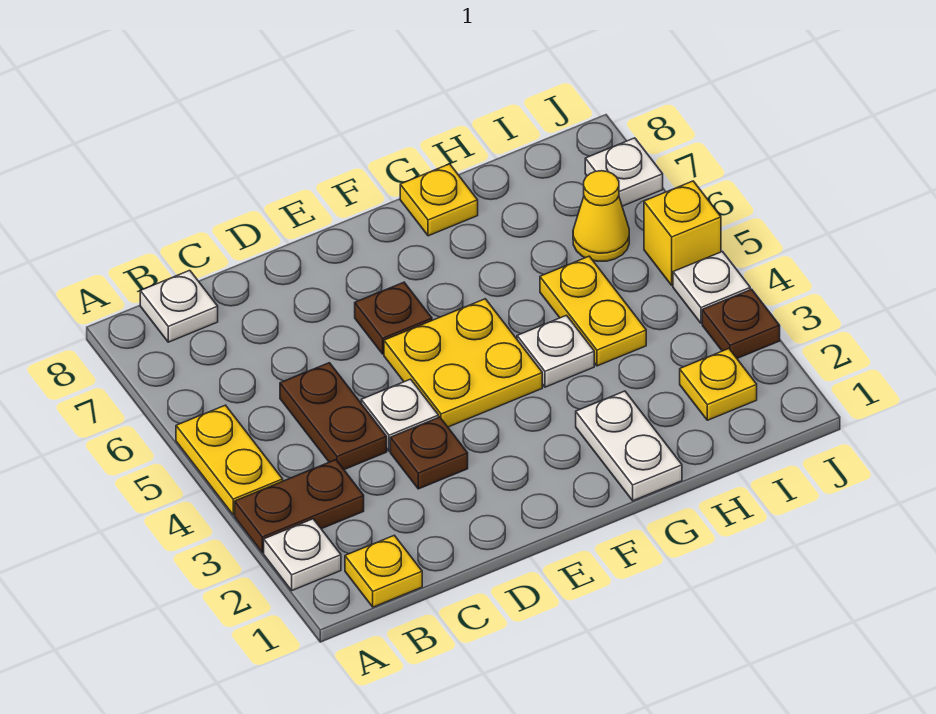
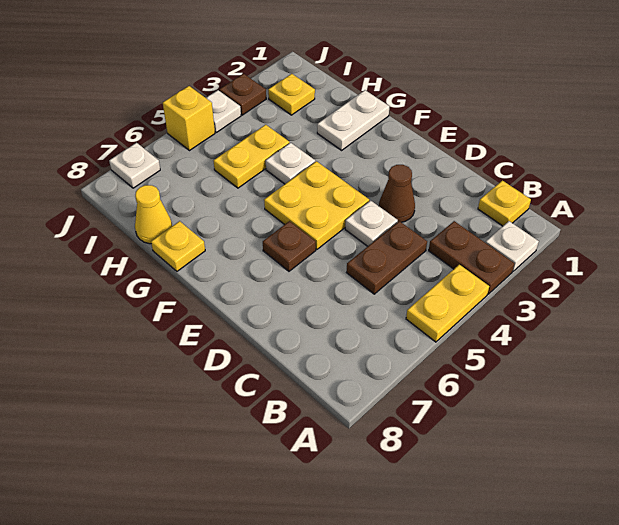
white plate B8 level 1 -> none
brown plate D3 level 1 -> brown cone D3 level 1
yellow cone I6 level 1 -> yellow cone H8 level 1

